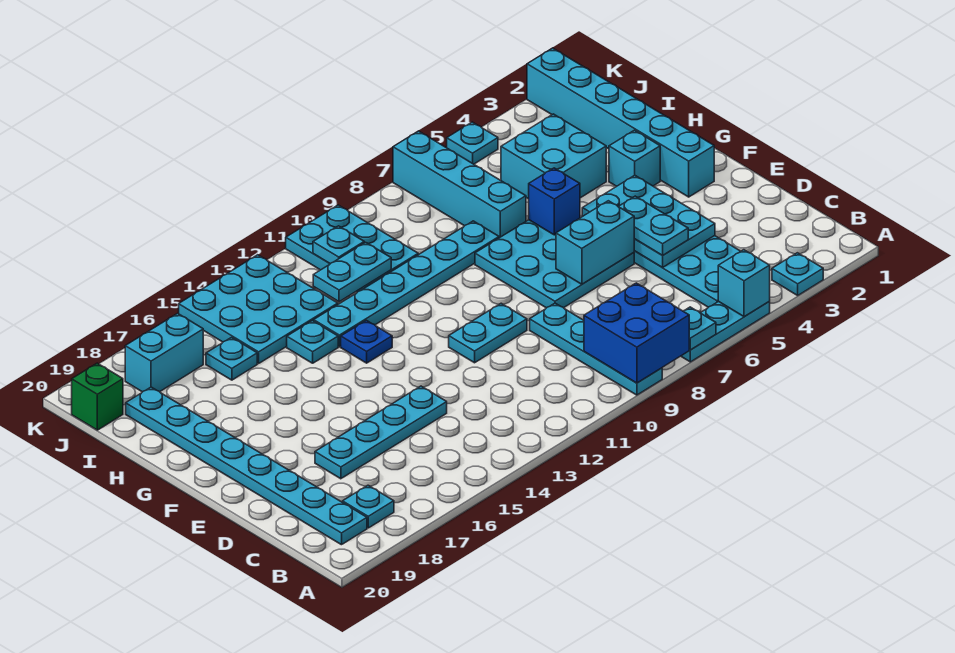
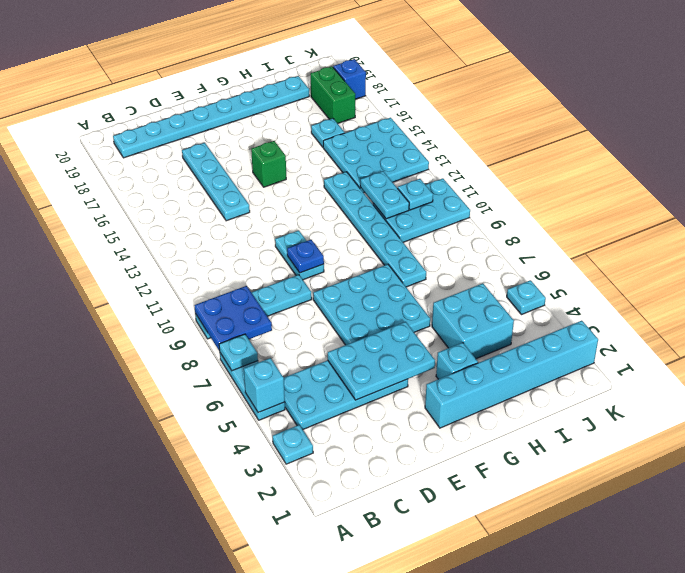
blue brick A8:B9 level 2 -> blue plate A8:B9 level 2
cyan plate B18 level 1 -> none
cyan plate D5:E5 level 3 -> none
cyan brick E6:E7 level 2 -> none
blue brick G6 level 2 -> blue brick K18 level 1
blue plate G13 level 1 -> blue plate E10 level 2
cyan brick H7:K7 level 1 -> none
cyan plate H14 level 1 -> none
cyan brick J17:J18 level 1 -> green brick J17:J18 level 1
green brick J20 level 1 -> green brick F15 level 1

